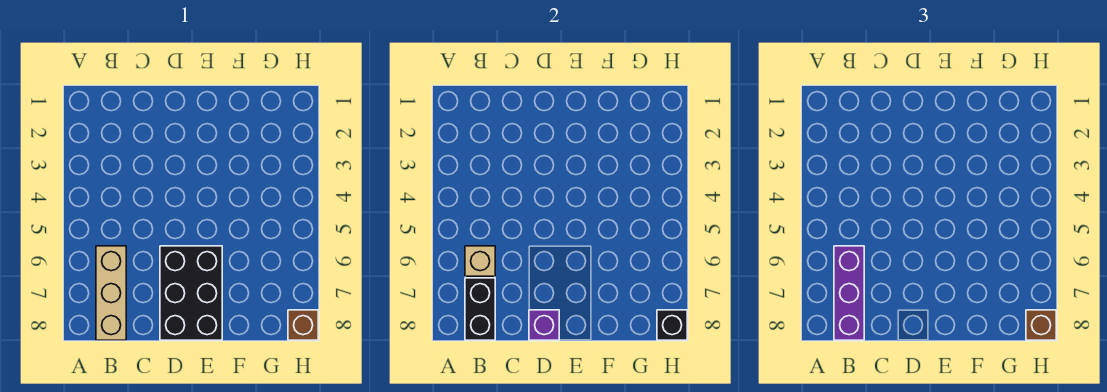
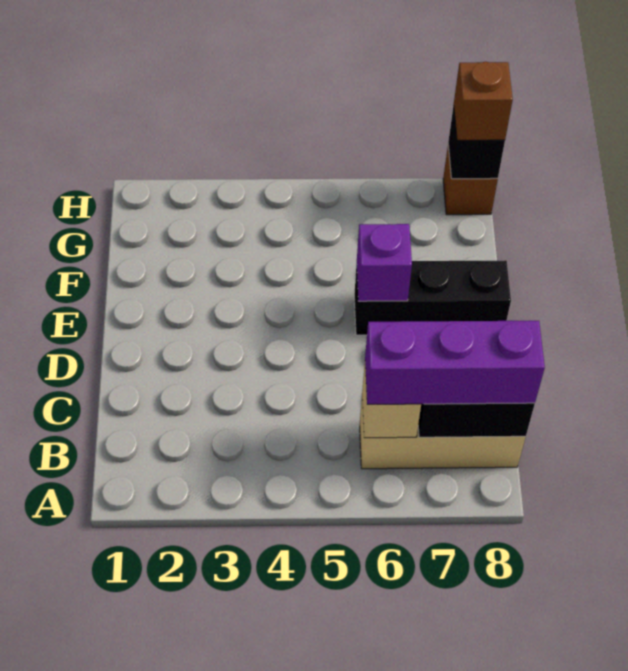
black brick D6:E8 level 1 -> black brick E6:E8 level 1
purple brick D8 level 2 -> purple brick E6 level 2

